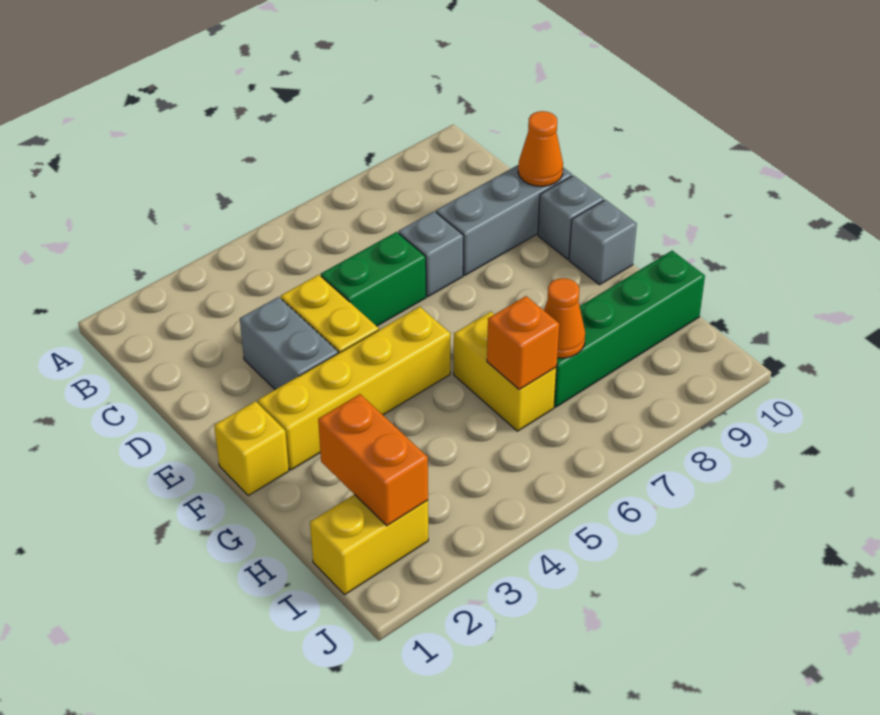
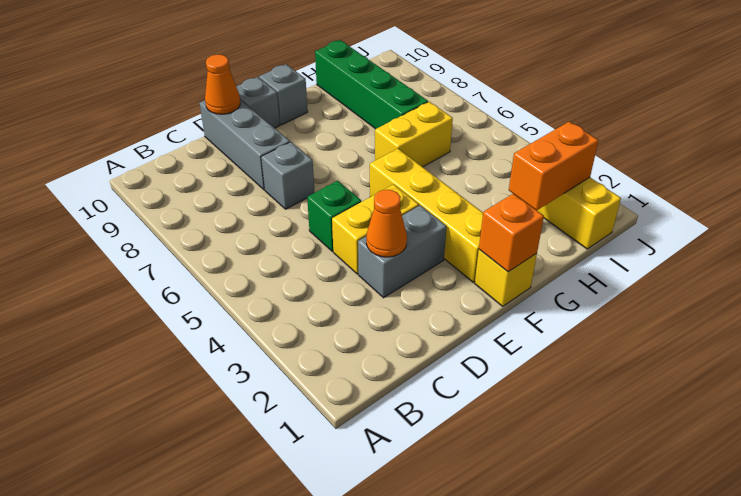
green brick D5:D6 level 1 -> green brick D5 level 1
orange brick H6 level 2 -> orange brick F1 level 2
orange cone H7 level 2 -> orange cone D3 level 2

